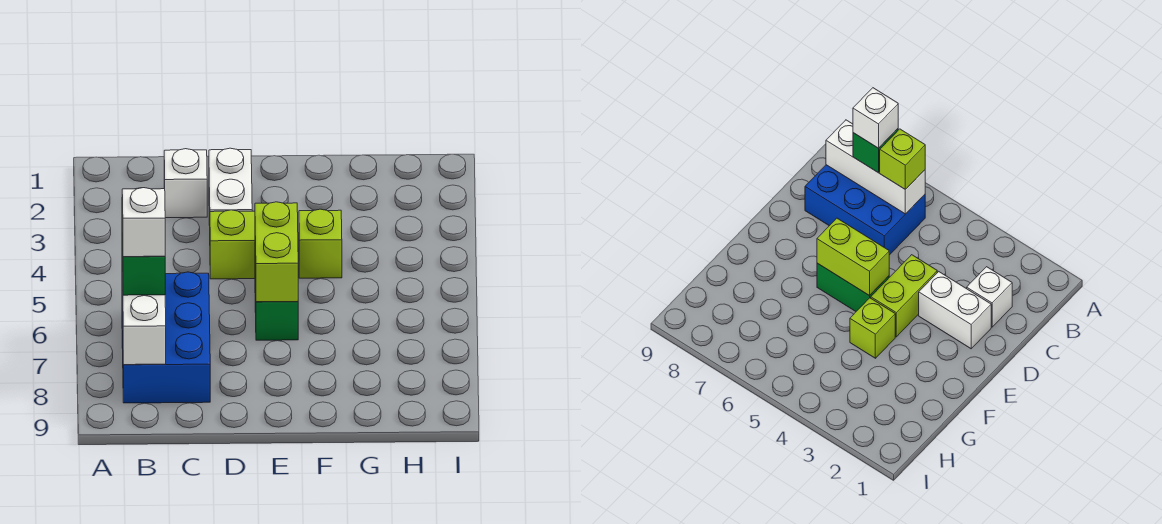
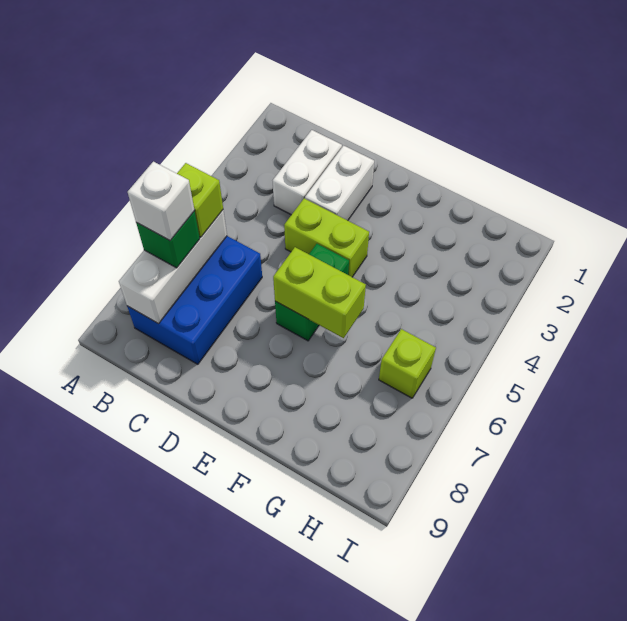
white brick C2 level 1 -> white brick C2:C3 level 1
lime brick E5:E6 level 2 -> lime brick E6:F6 level 2
lime brick F4 level 1 -> lime brick H6 level 1

